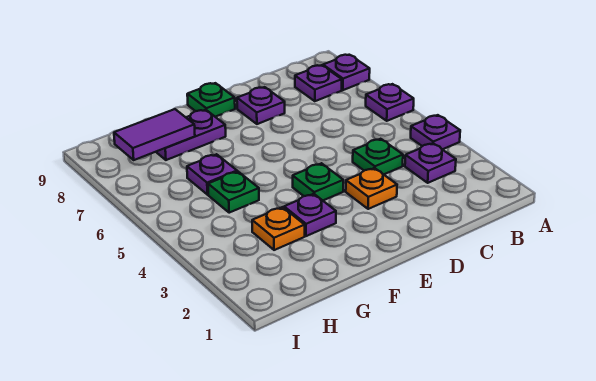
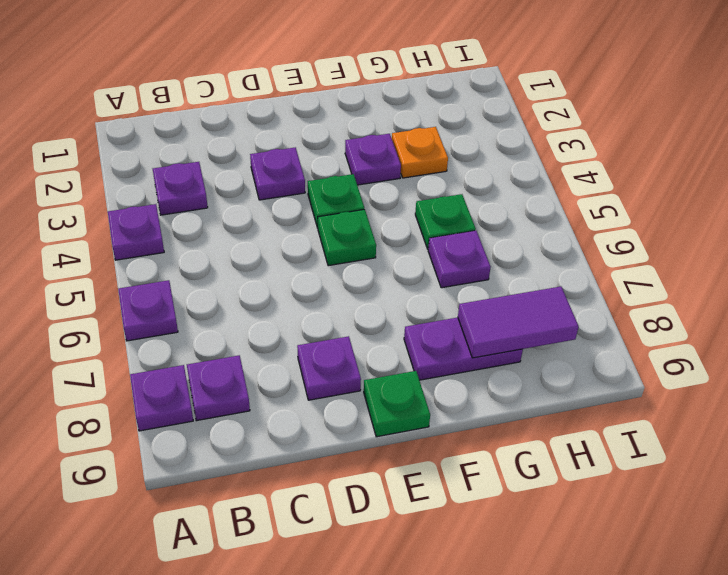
green plate C4 level 1 -> green plate E5 level 1
orange plate D3 level 1 -> purple plate D3 level 1

